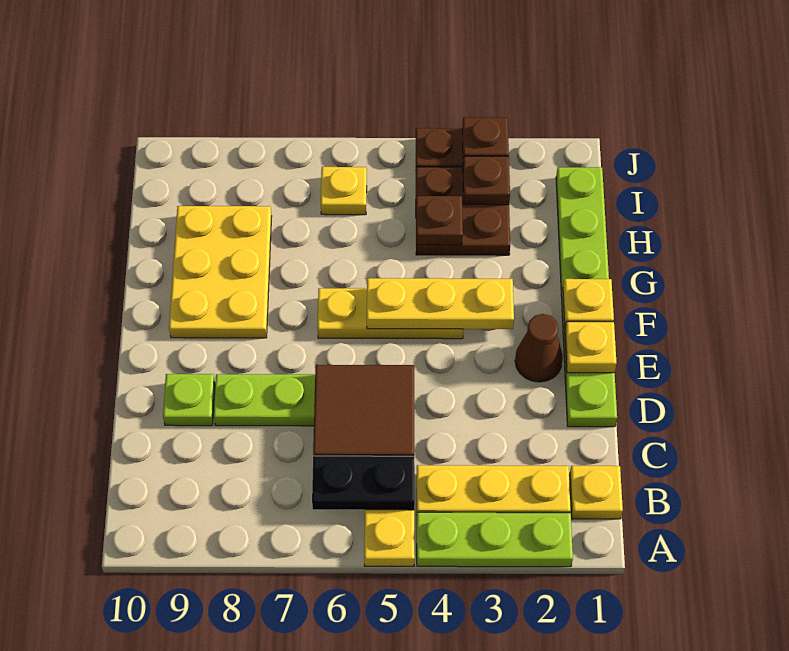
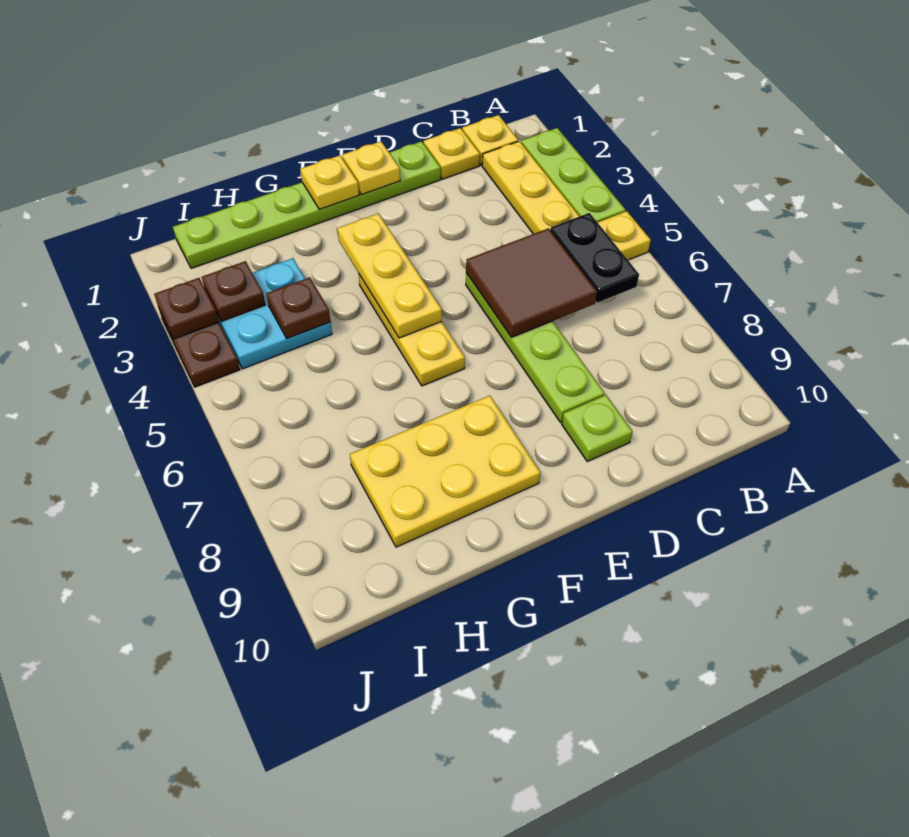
brown cone E2 level 1 -> none
brown plate H3:I4 level 1 -> cyan plate H3:I4 level 1
yellow plate I6 level 1 -> yellow plate C1 level 1

